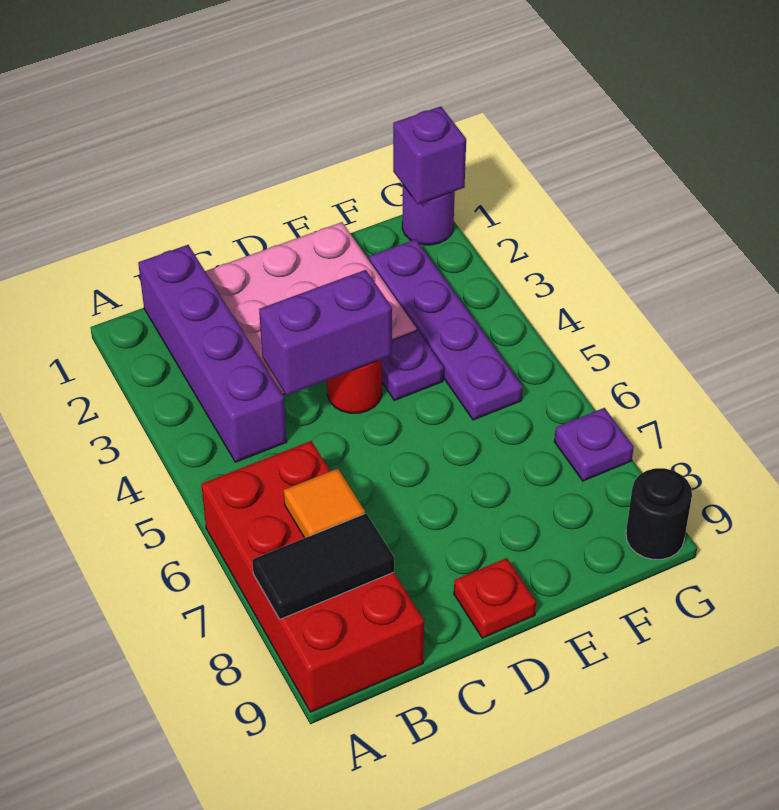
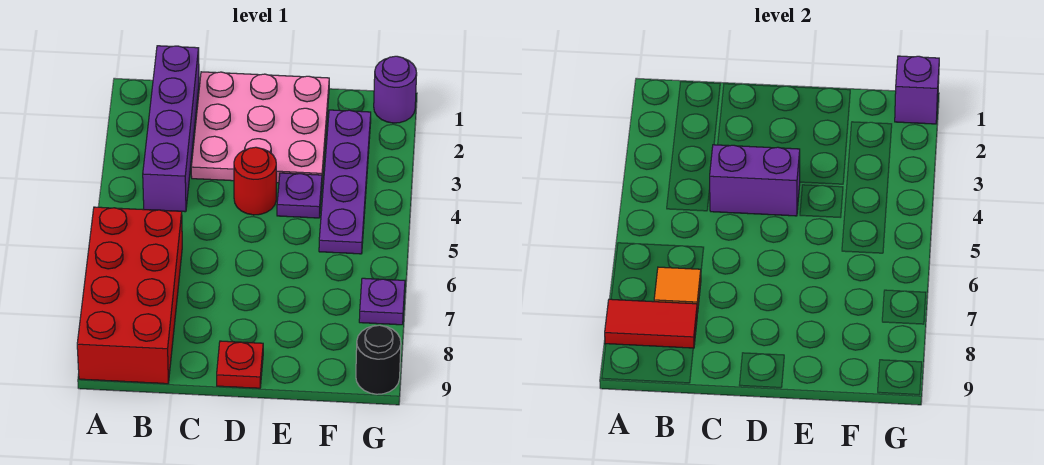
black tile A8:B8 level 2 -> red tile A8:B8 level 2

